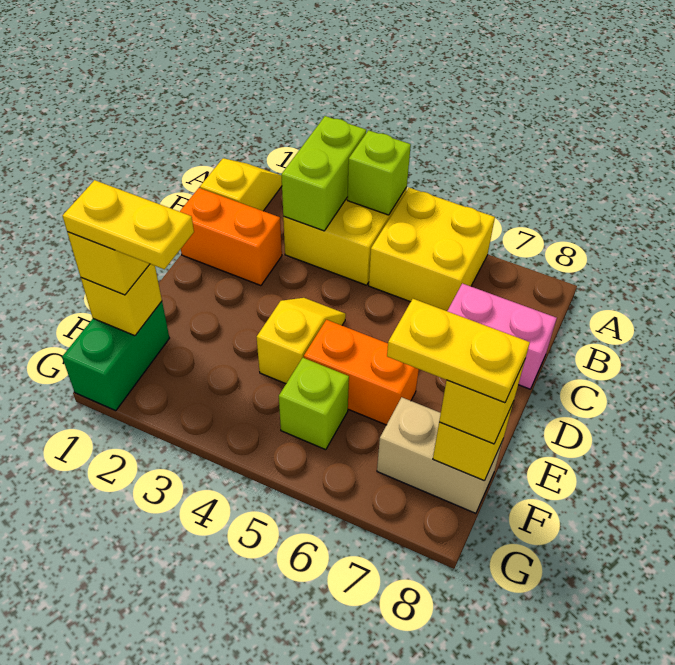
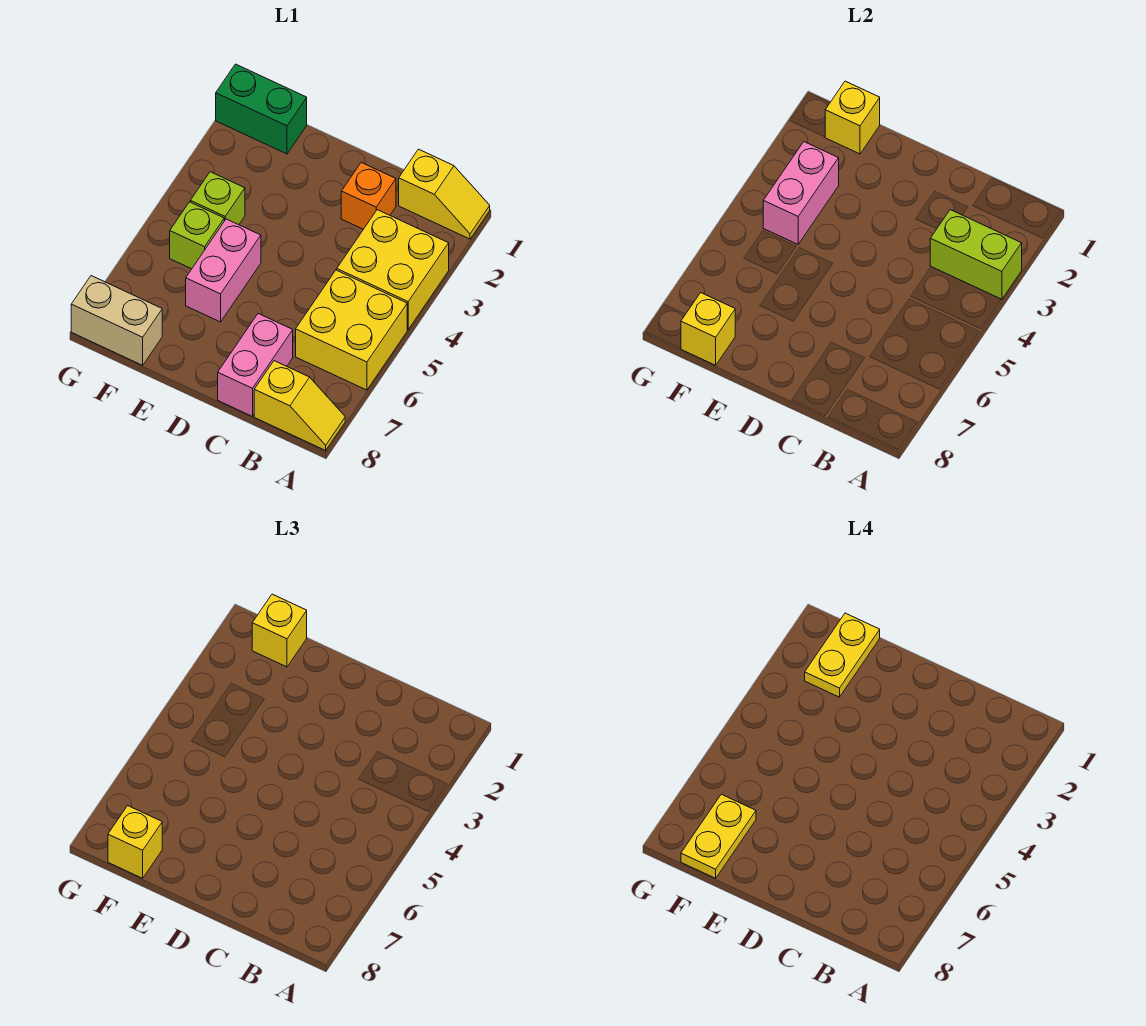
lime brick A4 level 2 -> lime brick F4 level 1
orange brick C1:C2 level 1 -> orange brick C2 level 1
yellow slope D4:E4 level 1 top E -> yellow slope A8:B8 level 1 top B
orange brick E5:E6 level 1 -> pink brick E5:E6 level 1
none -> pink brick F3:F4 level 2
tan brick F7:F8 level 1 -> tan brick F8:G8 level 1

